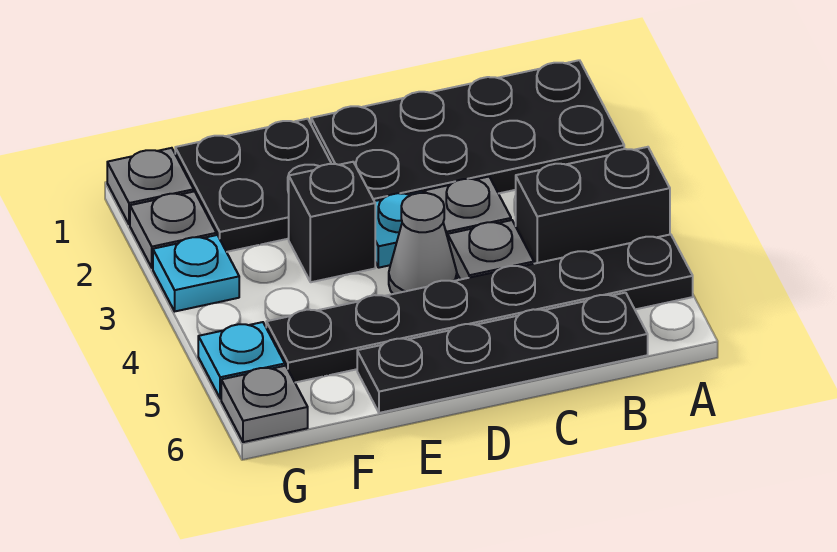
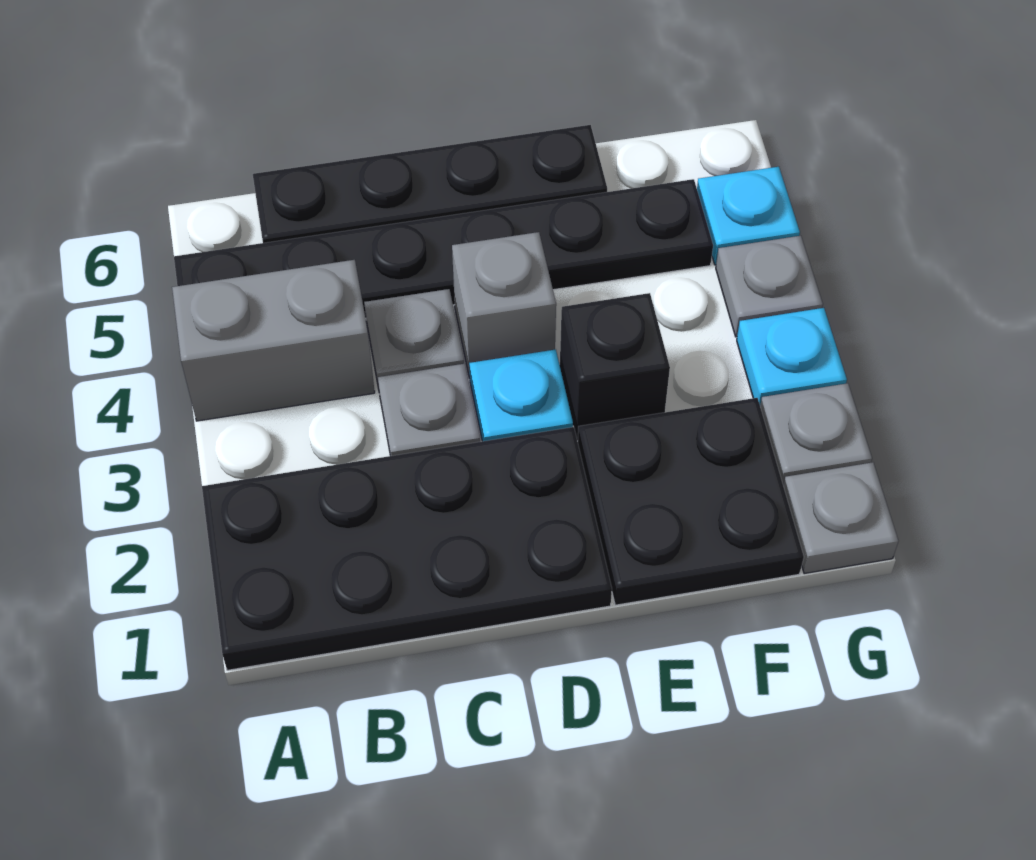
black brick A4:B4 level 1 -> grey brick A4:B4 level 1
grey cone D4 level 1 -> grey brick D4 level 1
grey plate G6 level 1 -> grey plate G4 level 1

